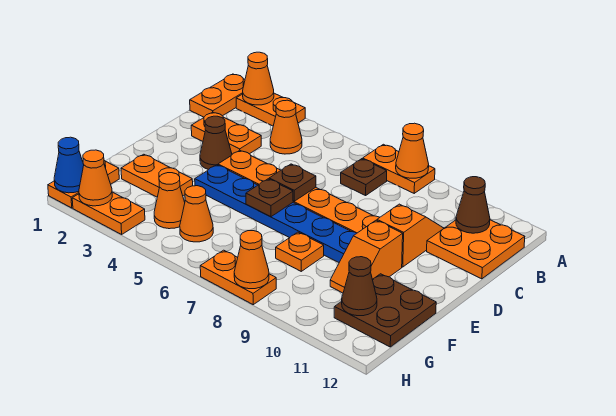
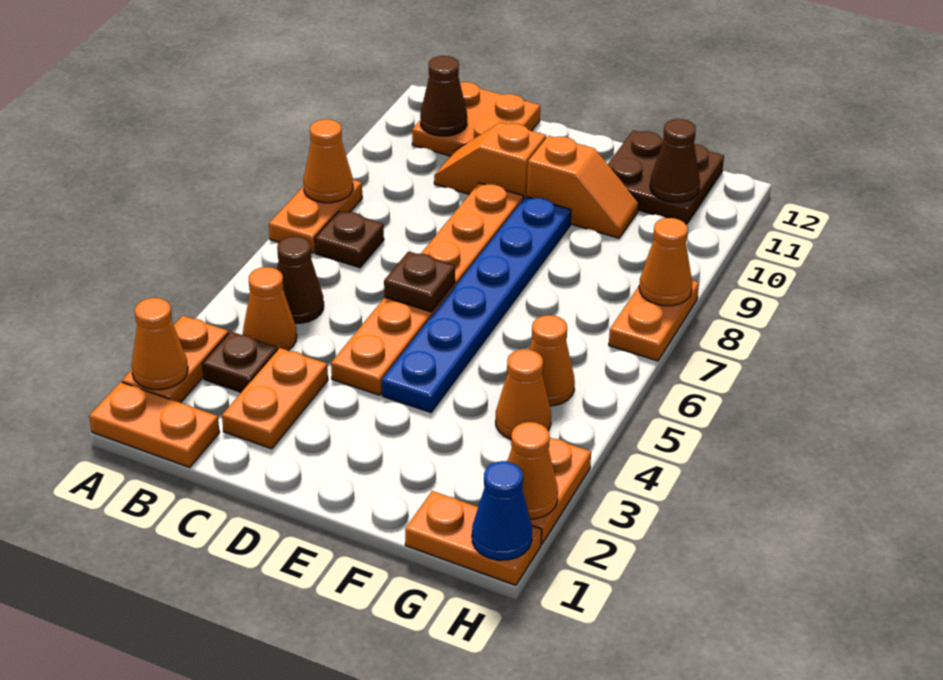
brown cone D3 level 1 -> brown cone B5 level 1
brown plate E6 level 2 -> brown plate B3 level 1
orange plate F2:F3 level 1 -> none
orange plate F8 level 1 -> none

